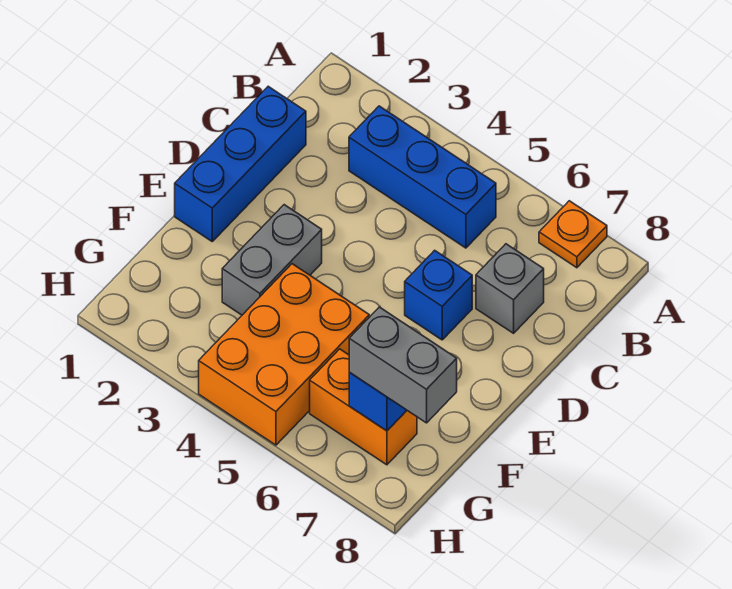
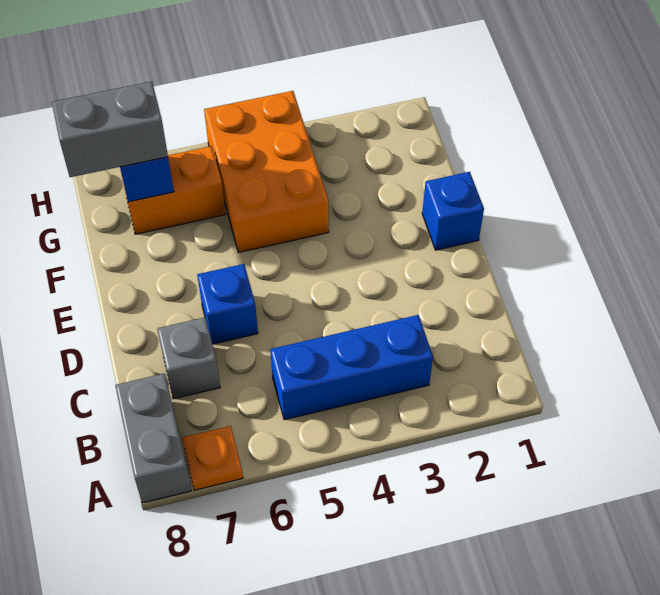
blue brick C1:E1 level 1 -> blue brick E1 level 1
grey brick E3:F3 level 1 -> grey brick A8:B8 level 1

